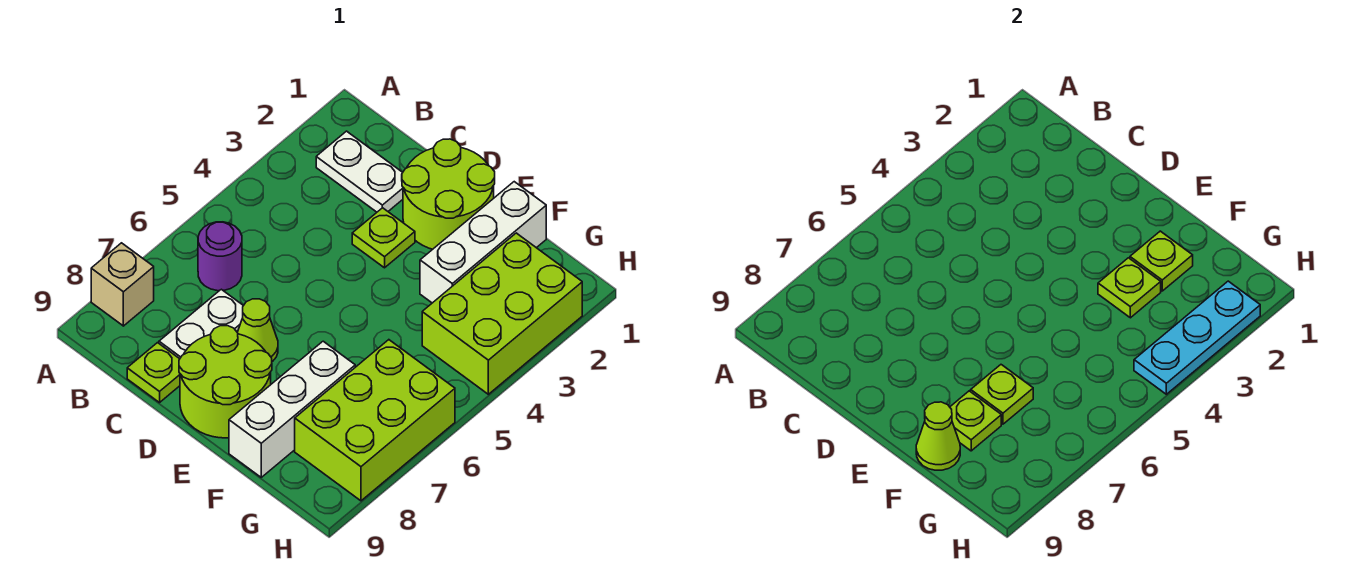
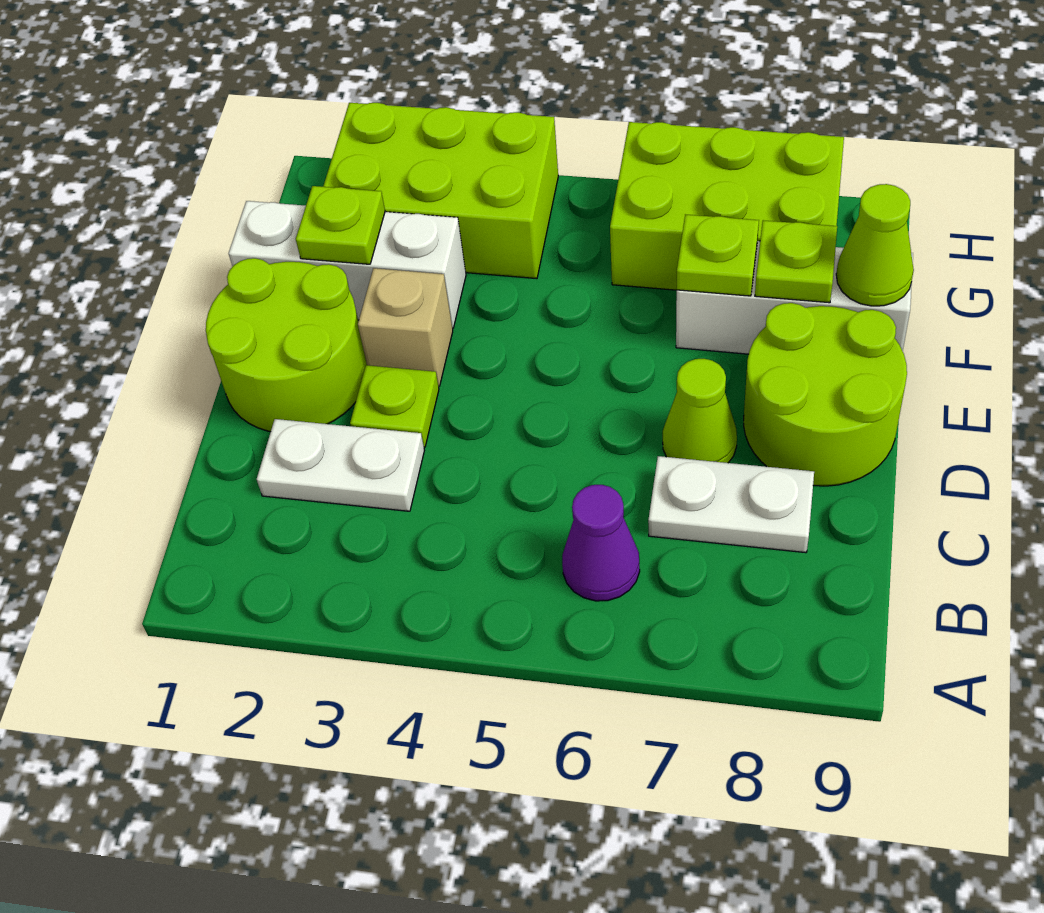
tan brick A8 level 1 -> tan brick E3 level 1
white plate B2:C2 level 1 -> white plate C2:C3 level 1
purple round brick B6 level 1 -> purple cone B6 level 1
lime plate C9 level 1 -> none
lime plate F3 level 2 -> none
cyan plate H2:H4 level 2 -> none

